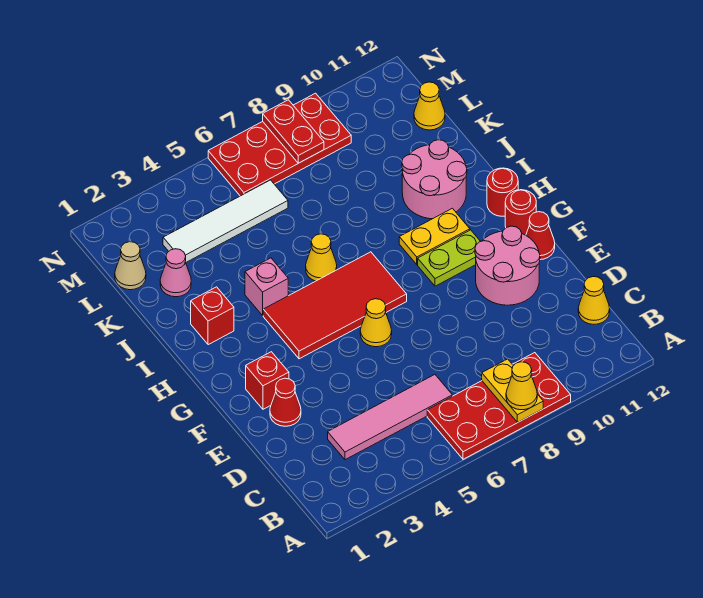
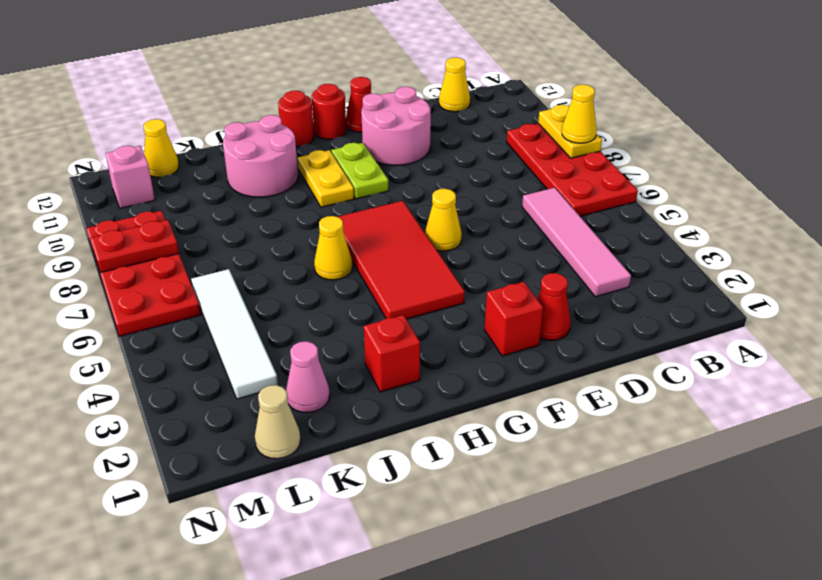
yellow plate A8:B8 level 2 -> yellow plate A8:A9 level 2
pink brick I4 level 1 -> pink brick M11 level 1

